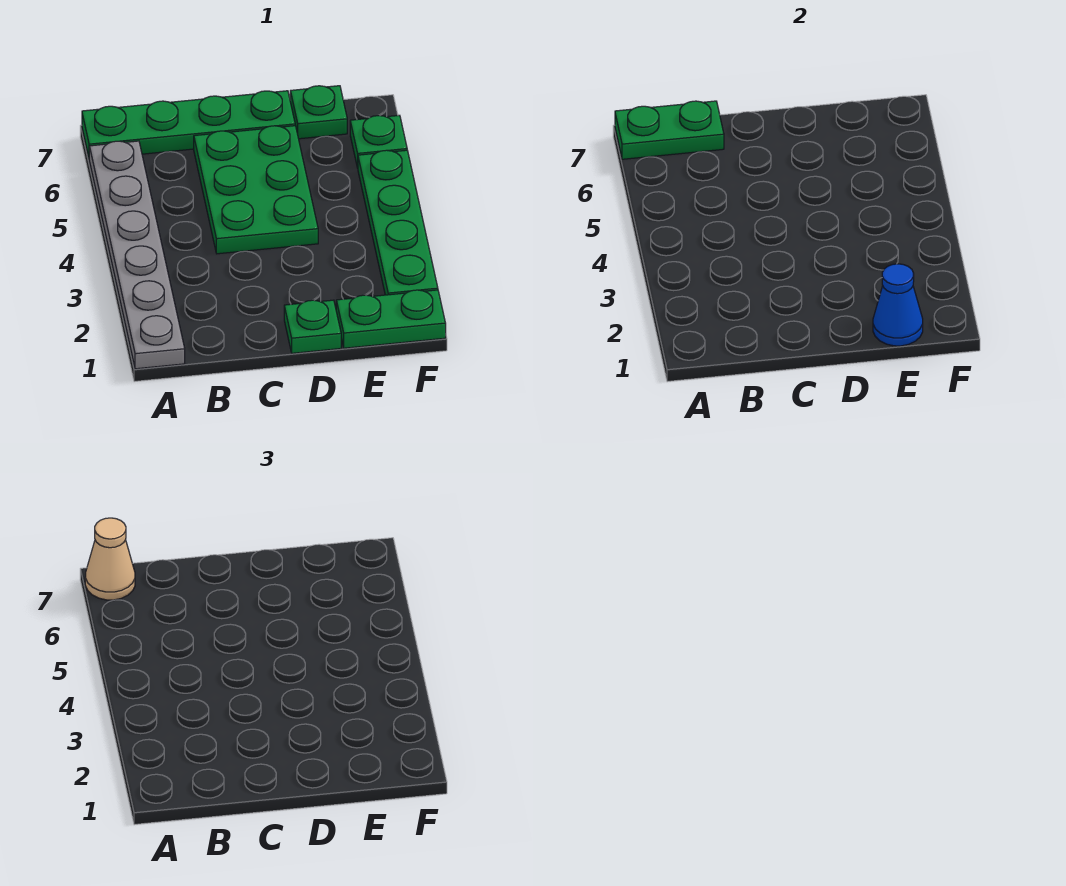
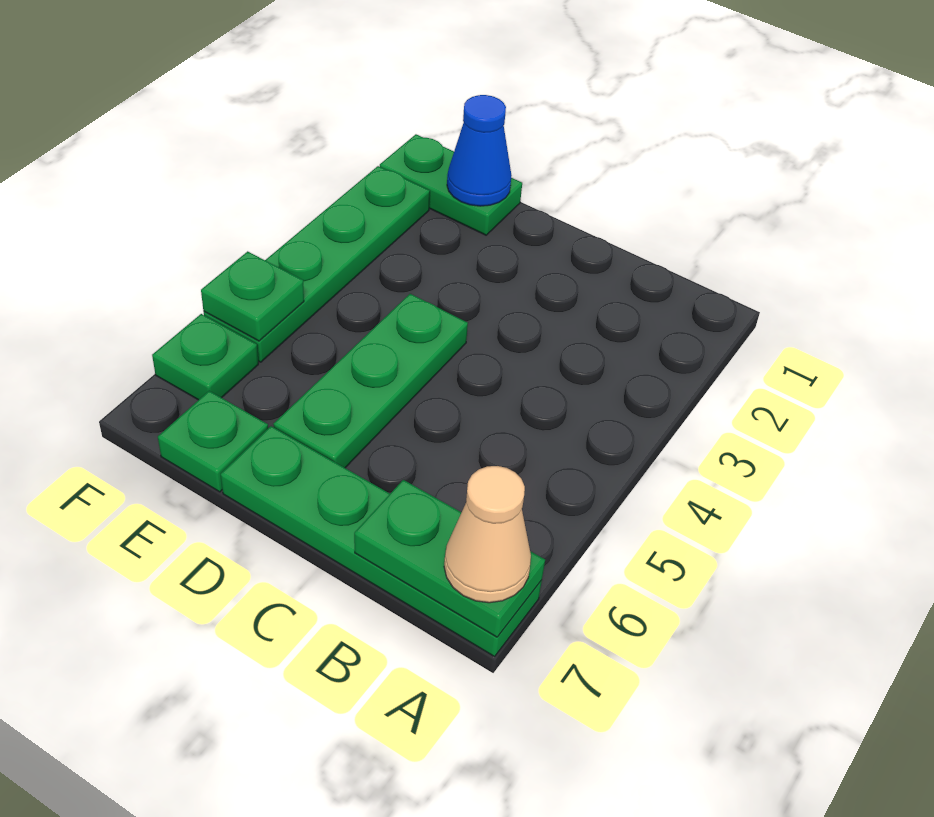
grey plate A1:A6 level 1 -> none
green plate C4:D6 level 1 -> green plate D4:D6 level 1
green plate D1 level 1 -> green plate F5 level 2

